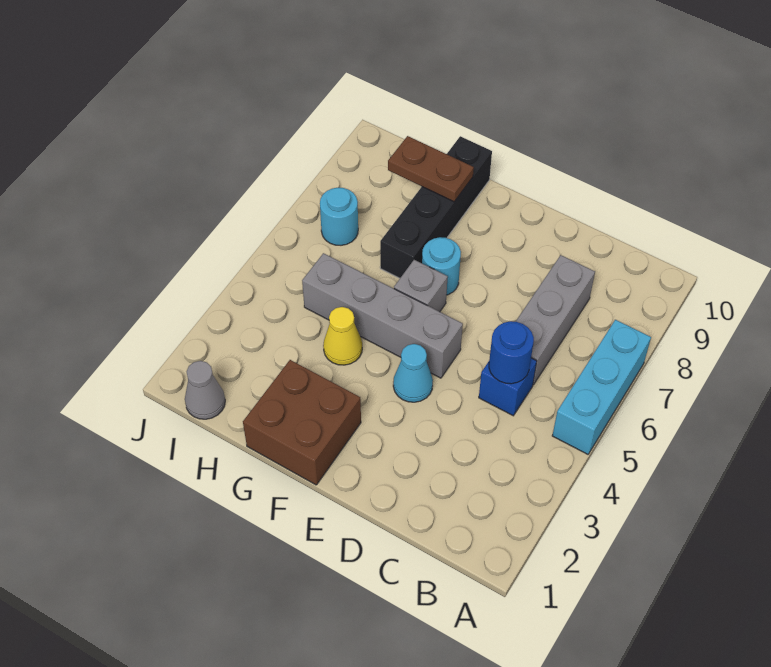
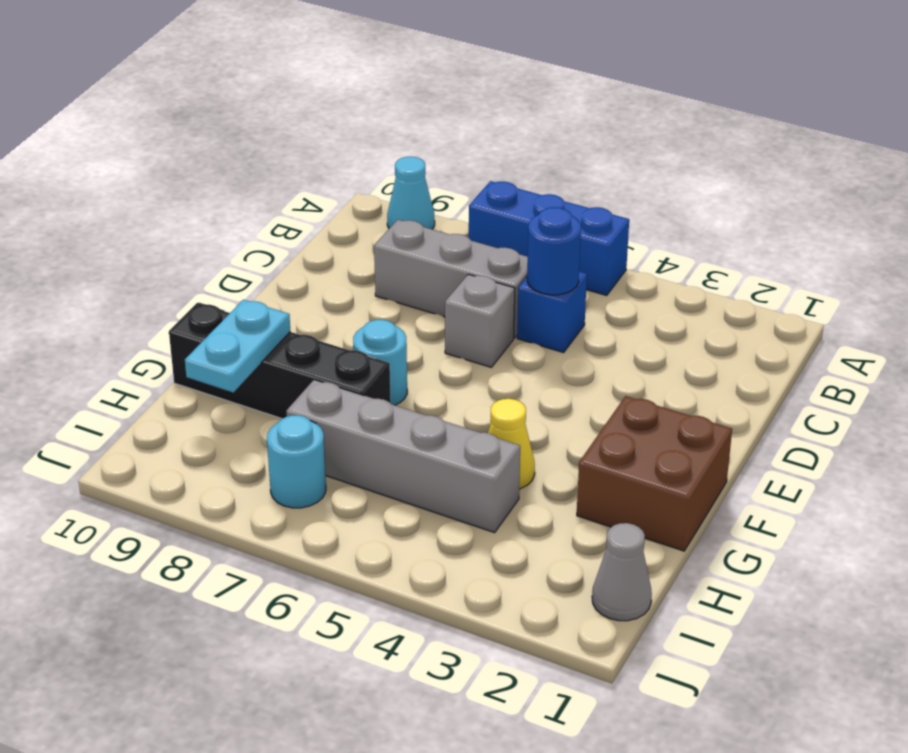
cyan brick A5:A7 level 1 -> blue brick A5:A7 level 1
cyan cone E4 level 1 -> cyan cone A9 level 1
grey brick E5:H5 level 1 -> grey brick H4:H7 level 1
grey brick F6 level 1 -> grey brick D6 level 1
brown plate G9:H9 level 2 -> cyan plate G9:H9 level 2

